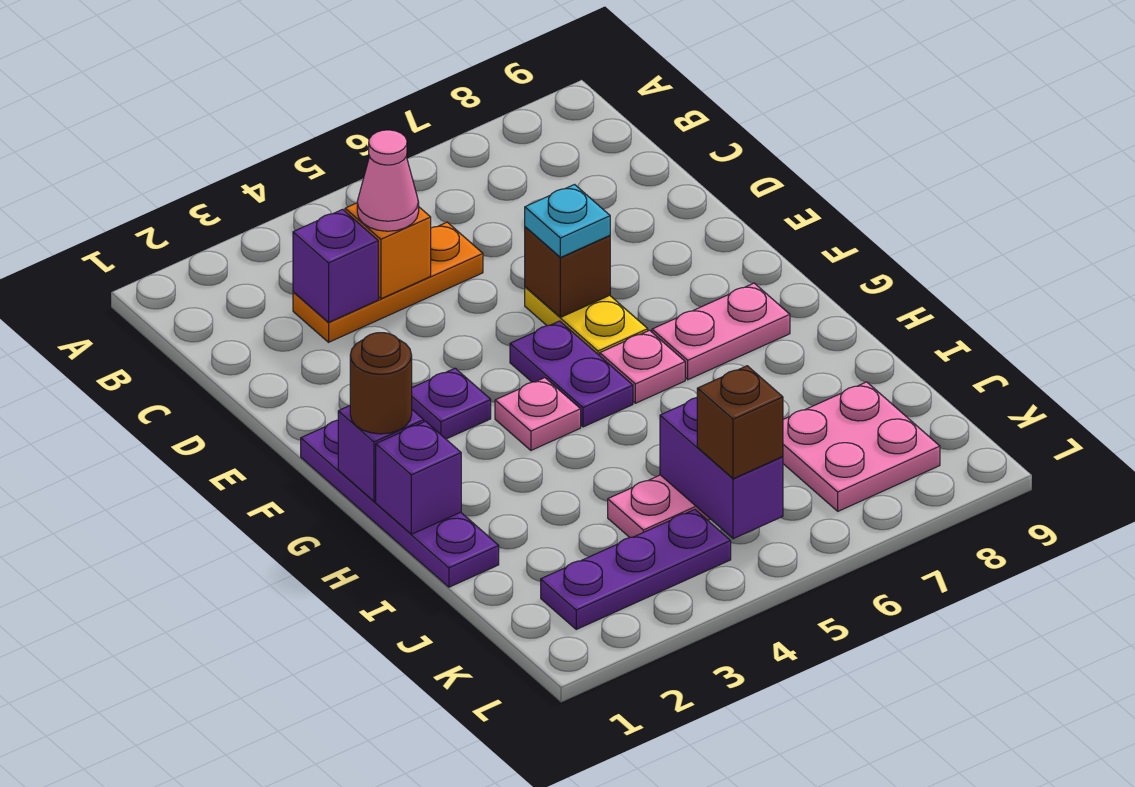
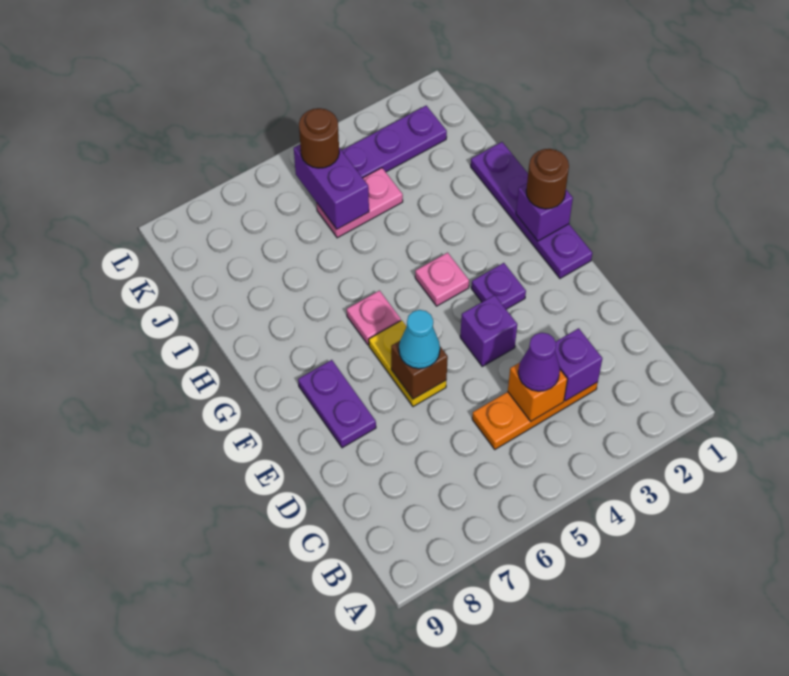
pink cone C4 level 3 -> purple cone C4 level 3
cyan plate E6 level 3 -> cyan cone E6 level 3
purple plate F5:G5 level 1 -> purple plate E8:F8 level 1
pink plate G7:G8 level 1 -> none
purple brick H1 level 2 -> purple brick E4 level 1
pink plate J7:K8 level 1 -> none
brown brick K5 level 3 -> brown round brick K5 level 3

